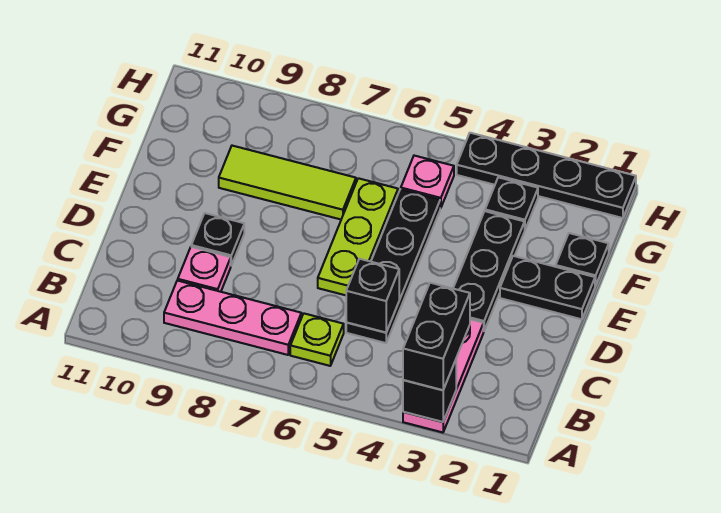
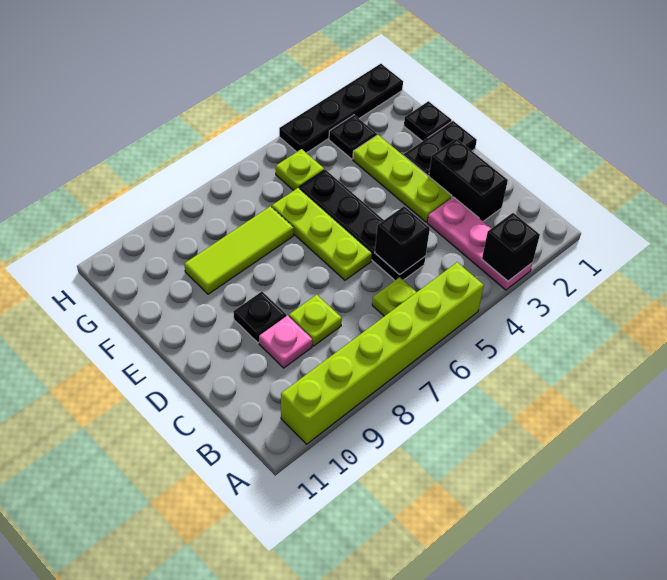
black brick A3:B3 level 3 -> black brick C2:D2 level 1
none -> lime brick A5:A10 level 1
pink plate B7:B9 level 1 -> none
none -> lime plate C8 level 1
black plate D3:F3 level 1 -> lime plate D3:F3 level 1
pink plate G5 level 1 -> lime plate G5 level 1

